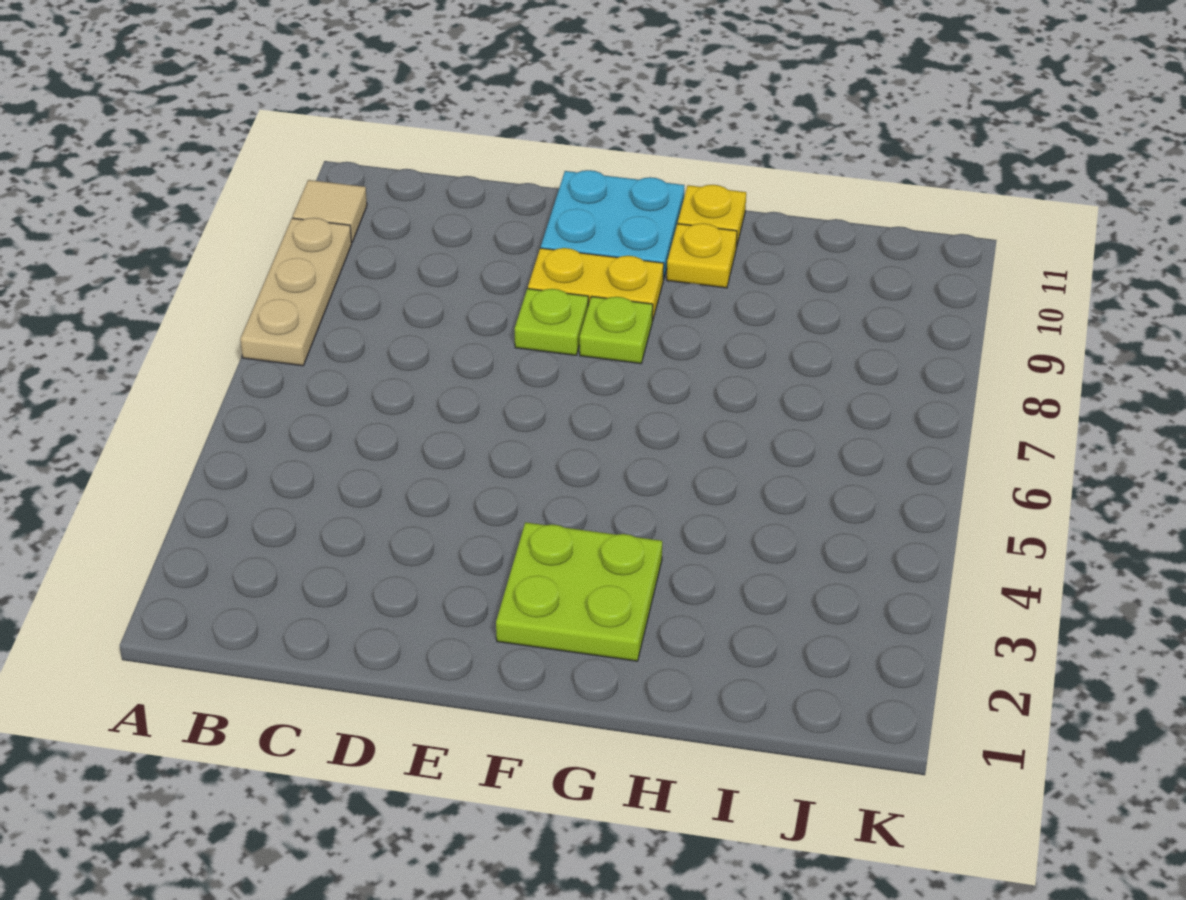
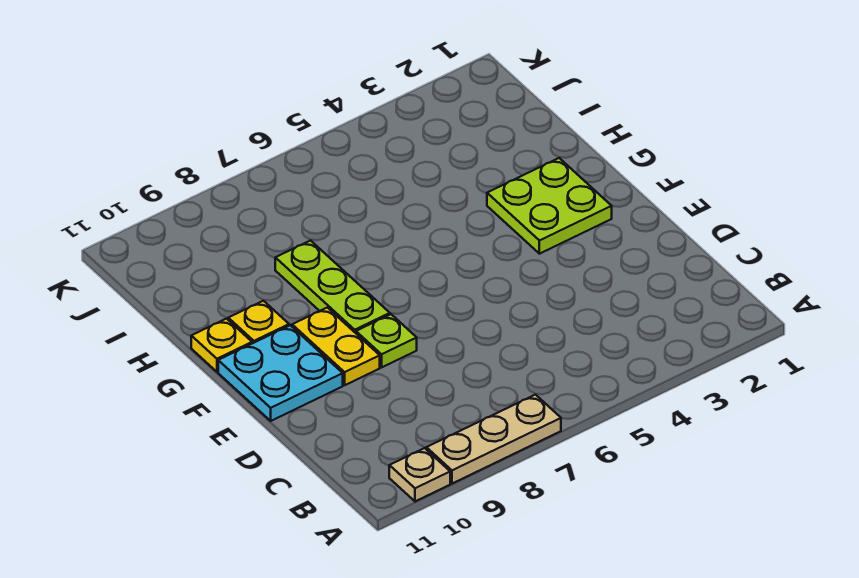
tan tile A10 level 1 -> tan plate A10 level 1
lime plate F8 level 1 -> lime plate F8:H8 level 1

